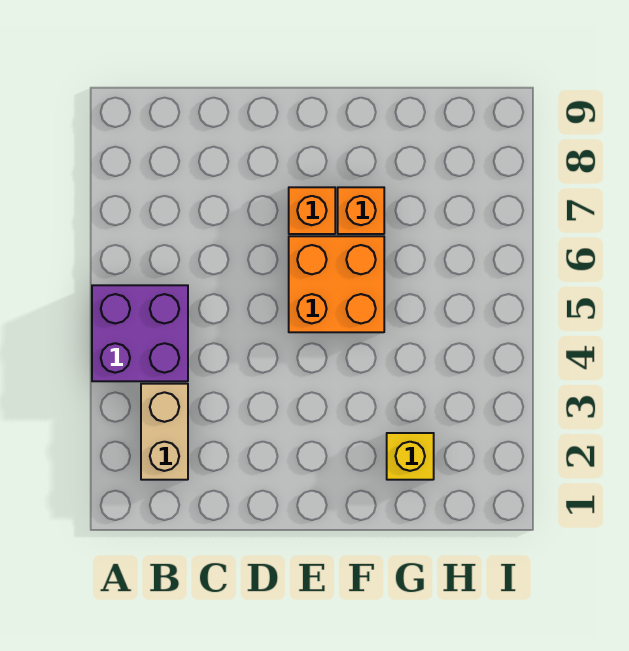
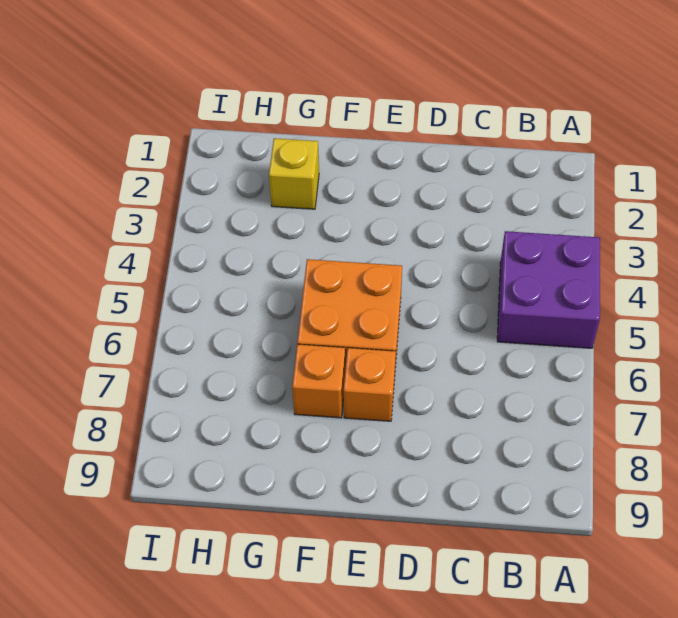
tan brick B2:B3 level 1 -> none

